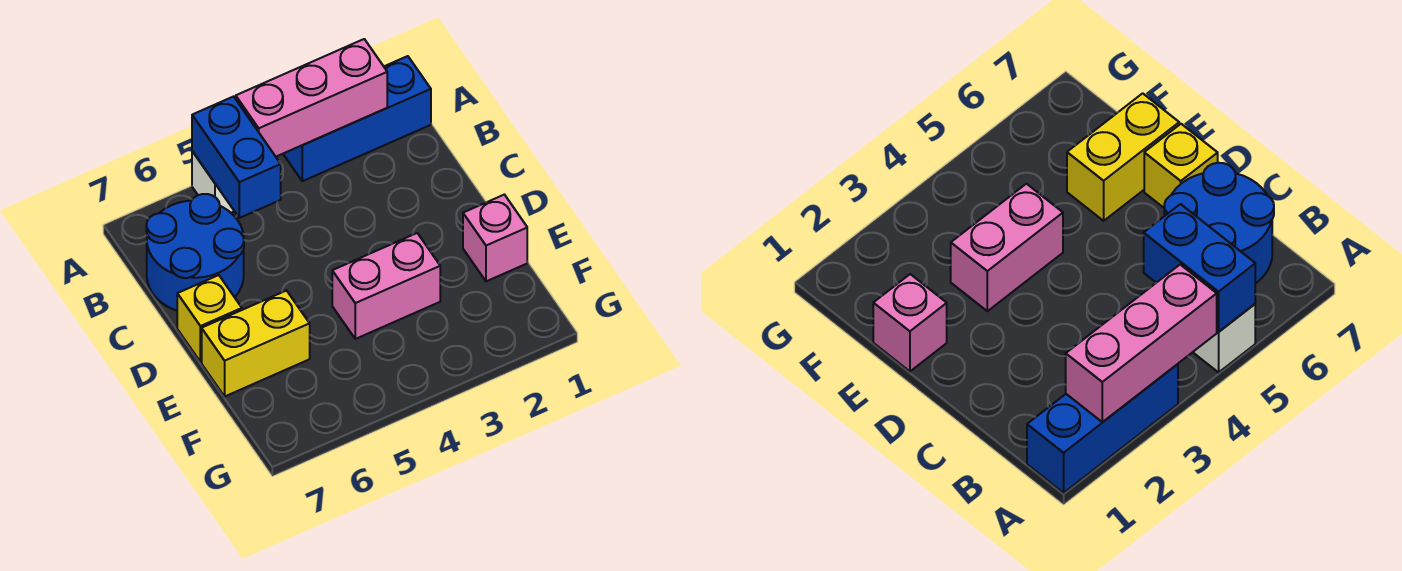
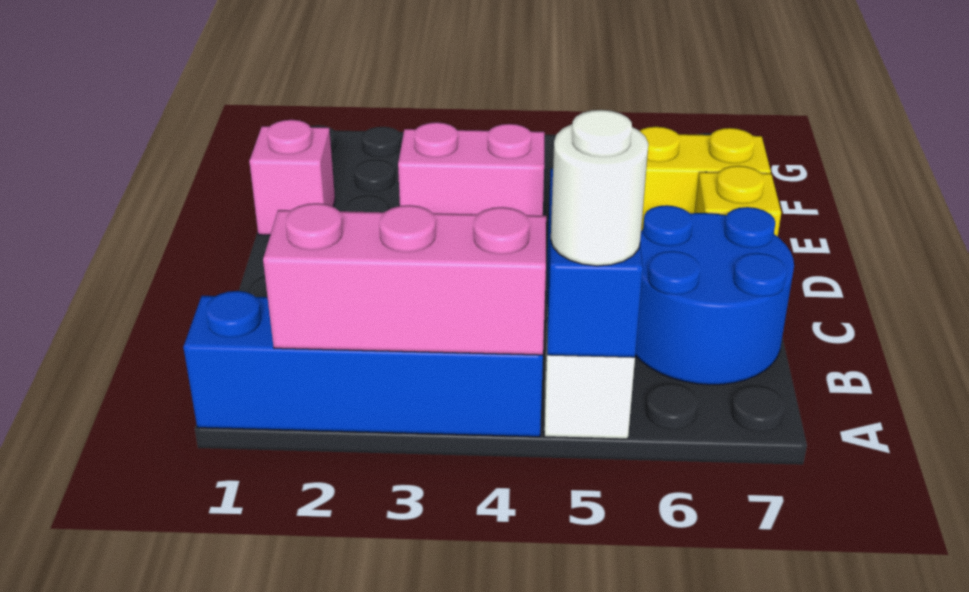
blue brick A1:A3 level 1 -> blue brick A1:A4 level 1
none -> white round brick A5 level 3

